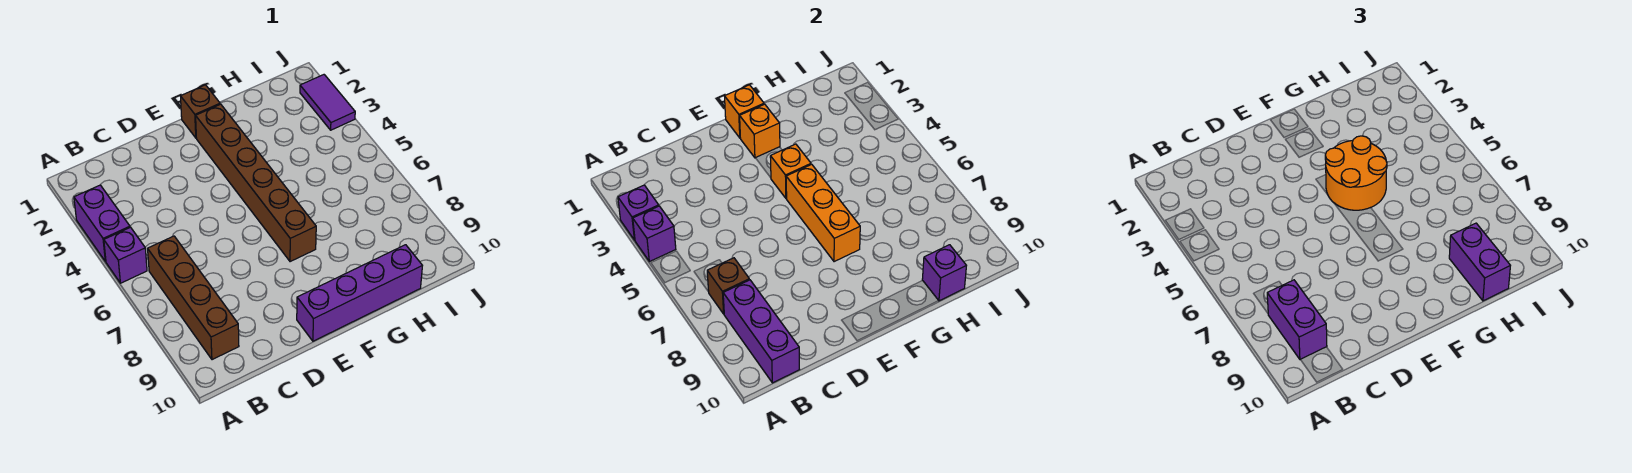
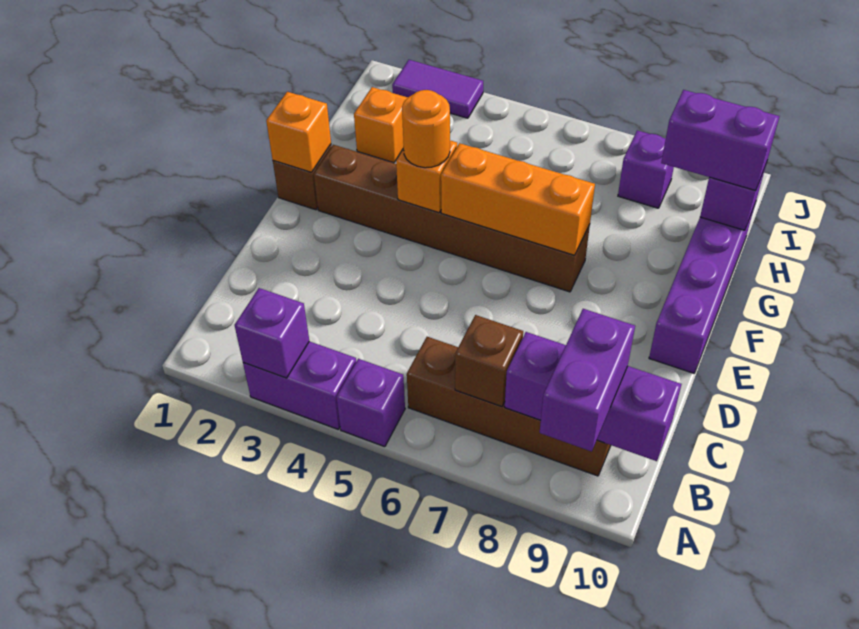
purple brick A4 level 2 -> purple brick I8 level 1
purple brick B8:B9 level 3 -> purple brick A9:B9 level 3
orange brick F2 level 2 -> orange brick H2 level 1
orange round brick F4:G5 level 3 -> orange round brick F4 level 3

